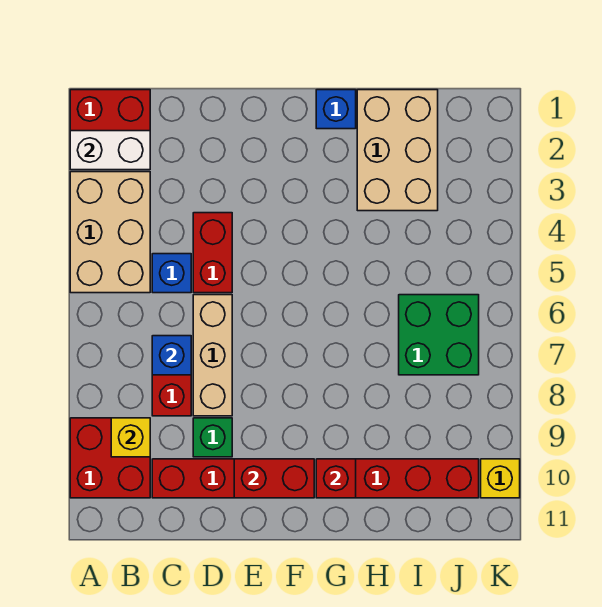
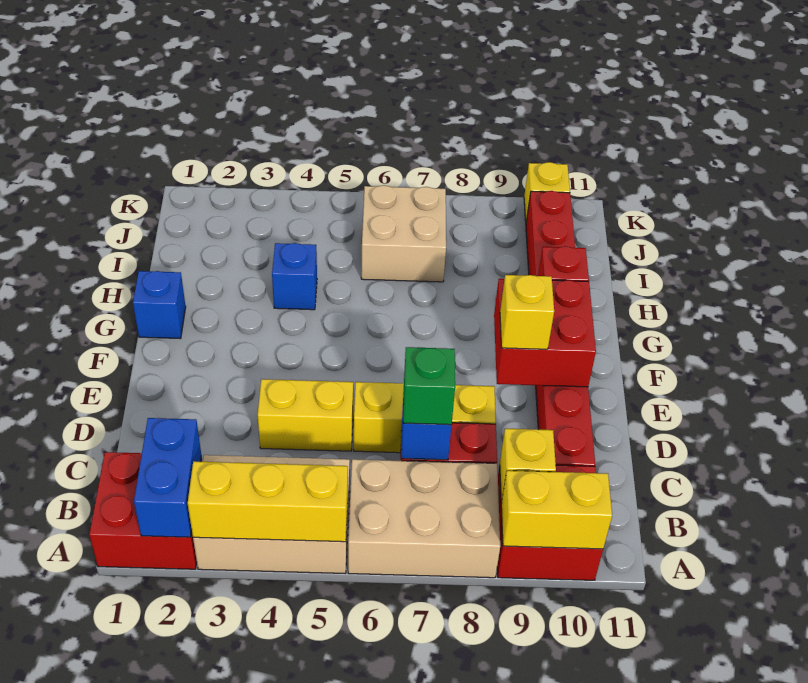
white brick A2:B2 level 2 -> blue brick A2:B2 level 2
none -> yellow brick A3:A5 level 2
none -> yellow brick A9:A10 level 2
blue brick C5 level 1 -> blue brick H4 level 1
red brick D4:D5 level 1 -> yellow brick D4:D5 level 1
tan brick D6:D8 level 1 -> yellow brick D6:D8 level 1
green brick D9 level 1 -> green brick C7 level 3
none -> yellow brick E9 level 3
red brick E10:F10 level 2 -> red brick E9:F10 level 2
tan brick H1:I3 level 1 -> tan brick A6:B8 level 1
green brick I6:J7 level 1 -> tan brick I6:J7 level 1

